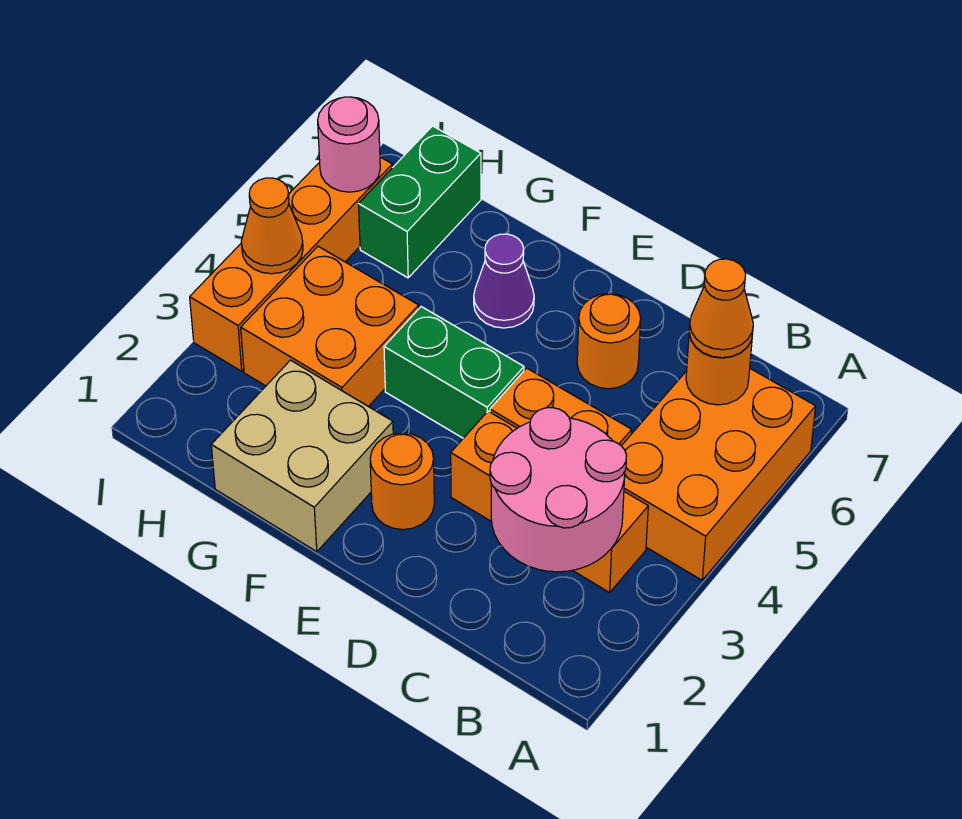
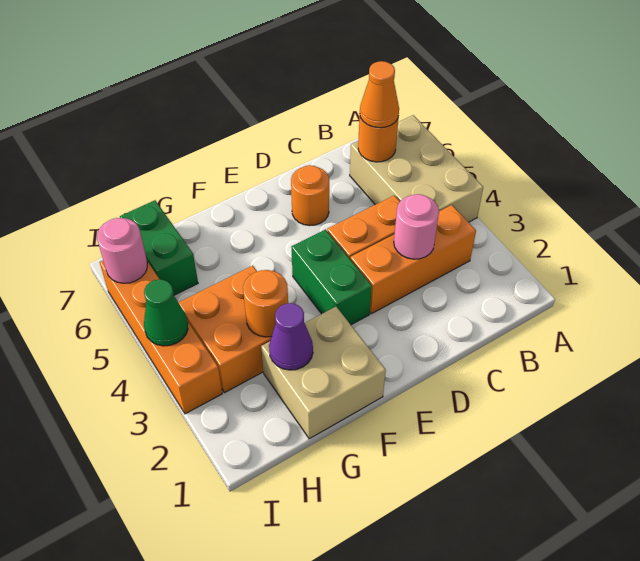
orange brick A4:B6 level 1 -> tan brick A4:B6 level 1
pink round brick B2:C3 level 2 -> pink round brick C3 level 2
orange round brick E2 level 1 -> orange round brick G3 level 2
green brick E4:F4 level 1 -> green brick E3:E4 level 1
purple cone F6 level 1 -> purple cone G2 level 2
orange cone I4 level 2 -> green cone I4 level 2

